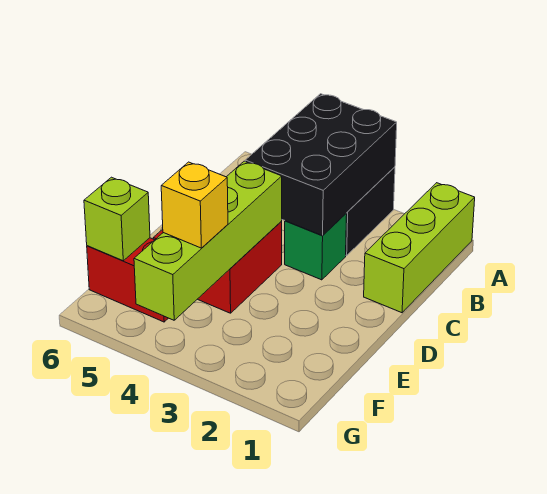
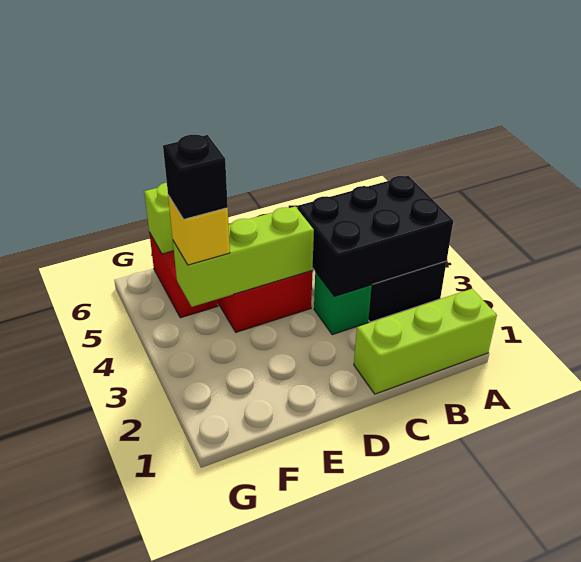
lime brick D4:G4 level 2 -> lime brick D4:F4 level 2
none -> black brick F4 level 4

